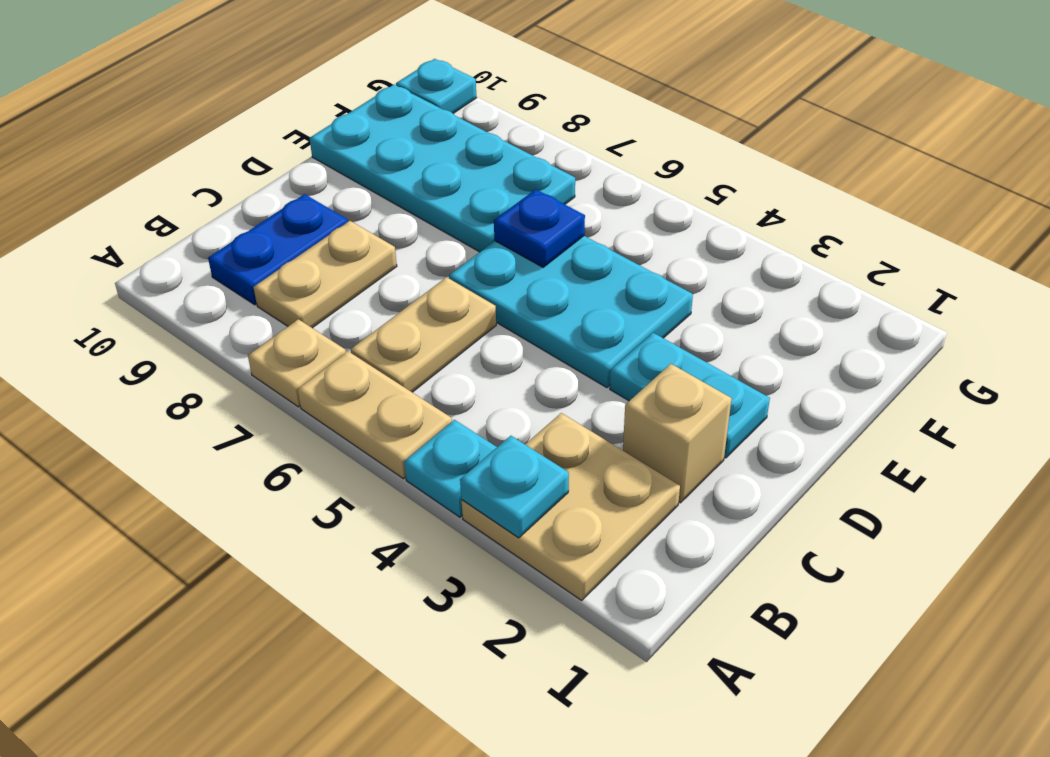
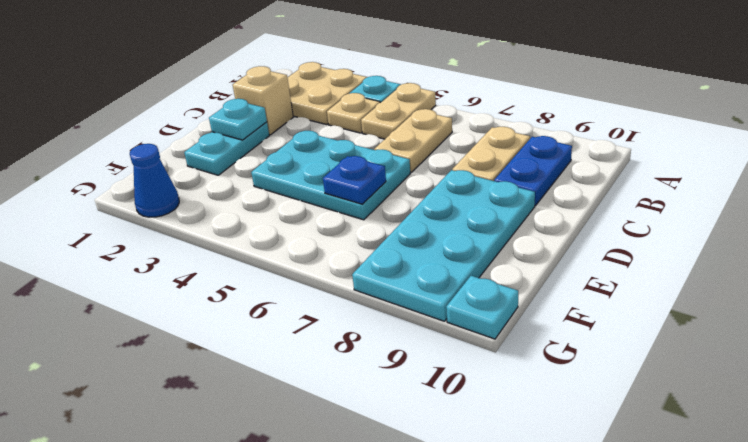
cyan plate A3 level 2 -> cyan plate D2 level 2
tan plate A5:A6 level 1 -> tan plate A5:B5 level 1
tan plate A7 level 1 -> tan plate B4 level 1
cyan plate D2:D3 level 1 -> cyan plate D2:E2 level 1
cyan plate E7:F10 level 1 -> cyan plate D8:G9 level 1
none -> blue cone G2 level 1

